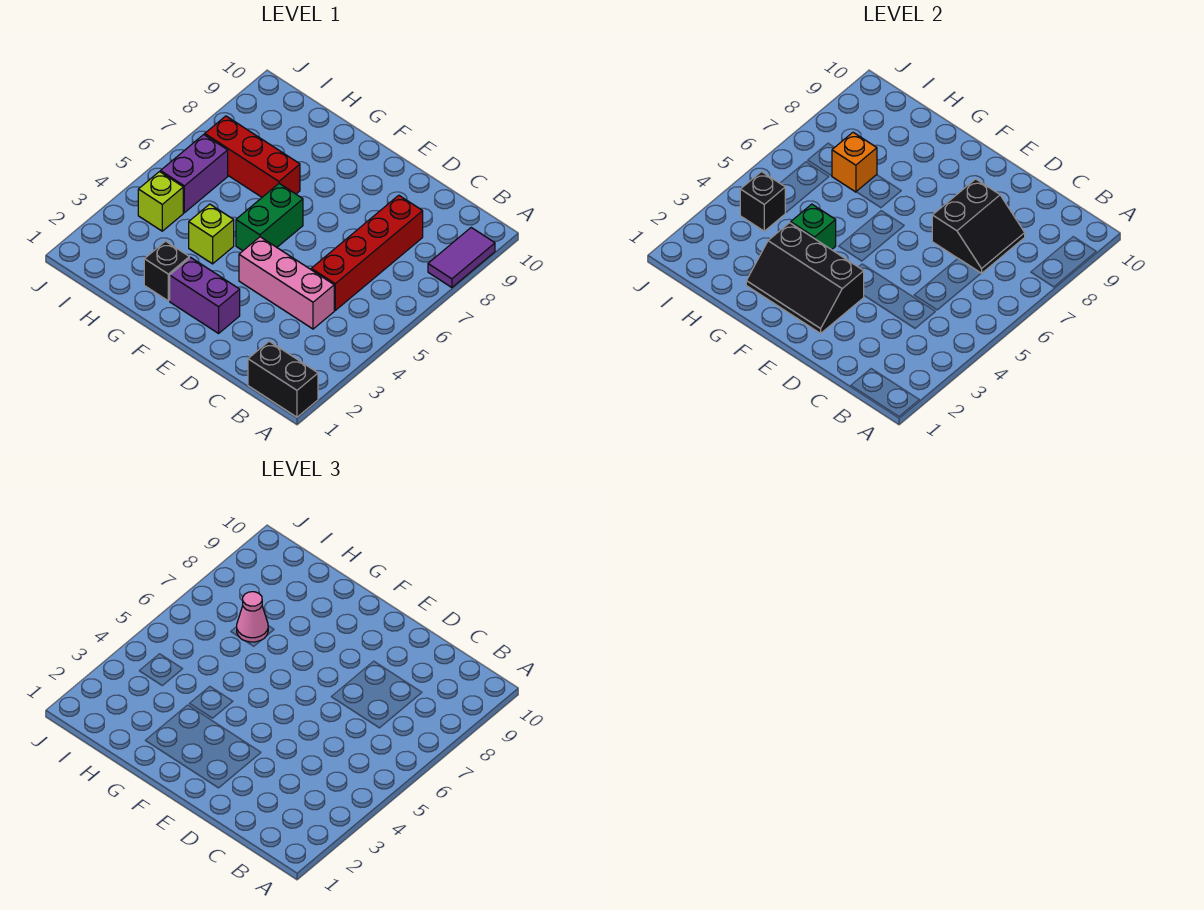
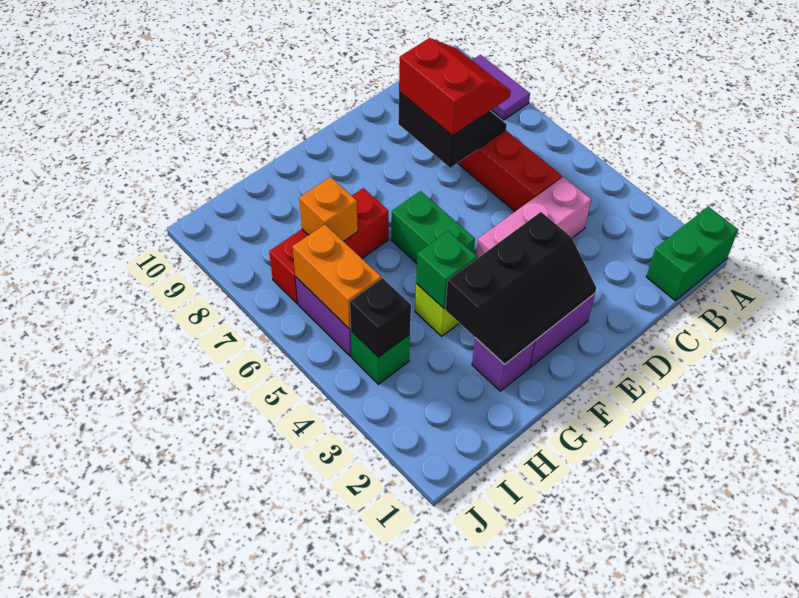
black brick A1:B1 level 1 -> green brick A1:B1 level 1
none -> red slope C7:D8 level 3 top D
black brick G2 level 1 -> purple brick G2 level 1
pink cone H7 level 3 -> none
lime brick I4 level 1 -> green brick I4 level 1
none -> orange brick I5:I6 level 2

